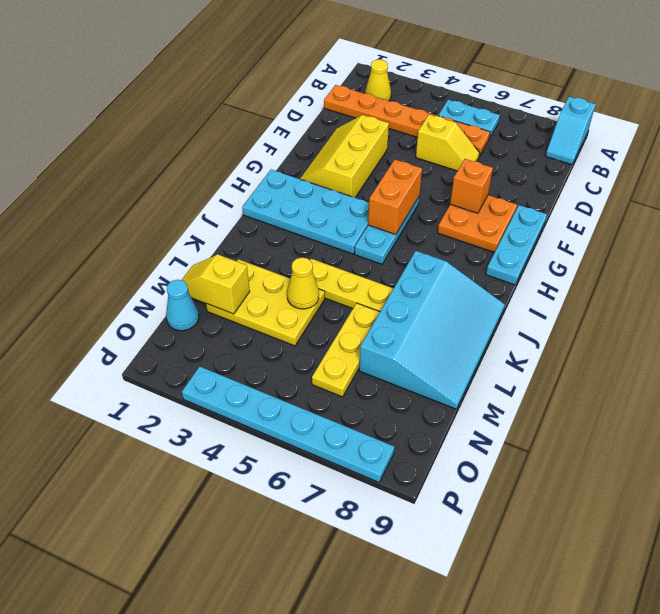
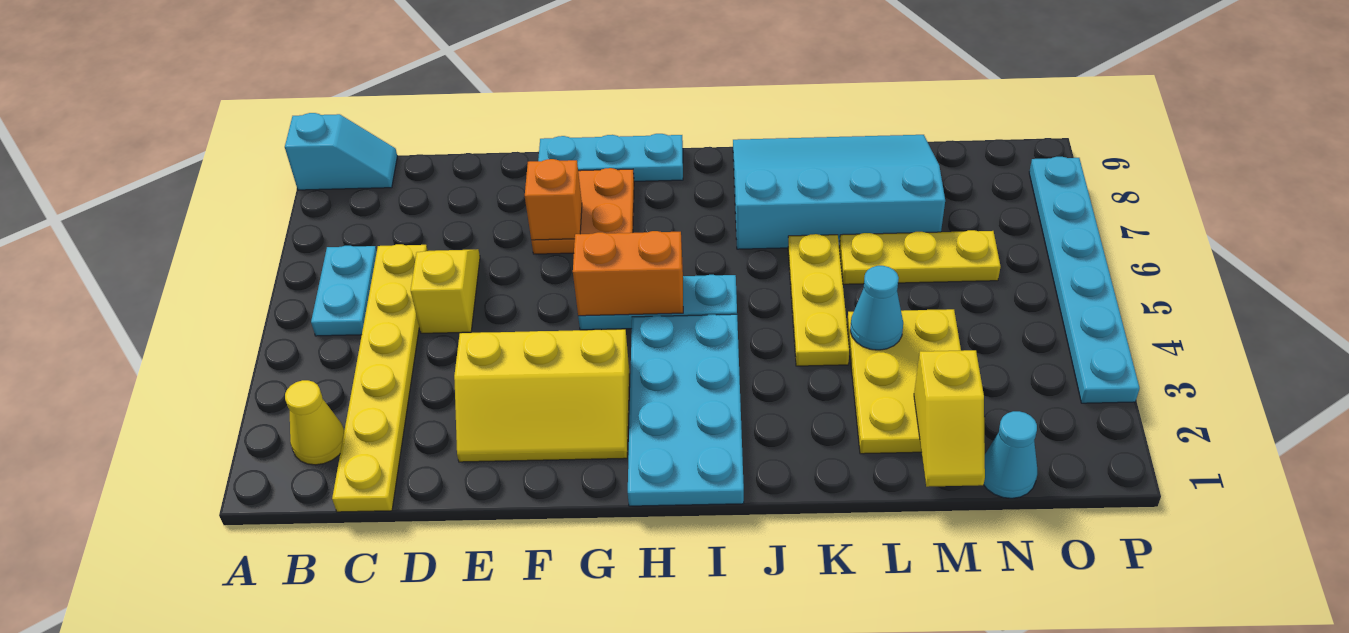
orange plate C1:C6 level 1 -> yellow plate C1:C6 level 1
yellow cone L4 level 2 -> cyan cone L4 level 2

